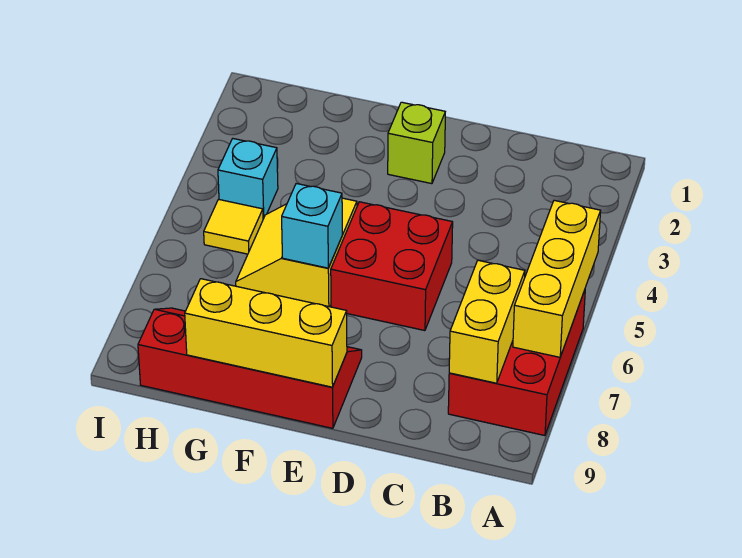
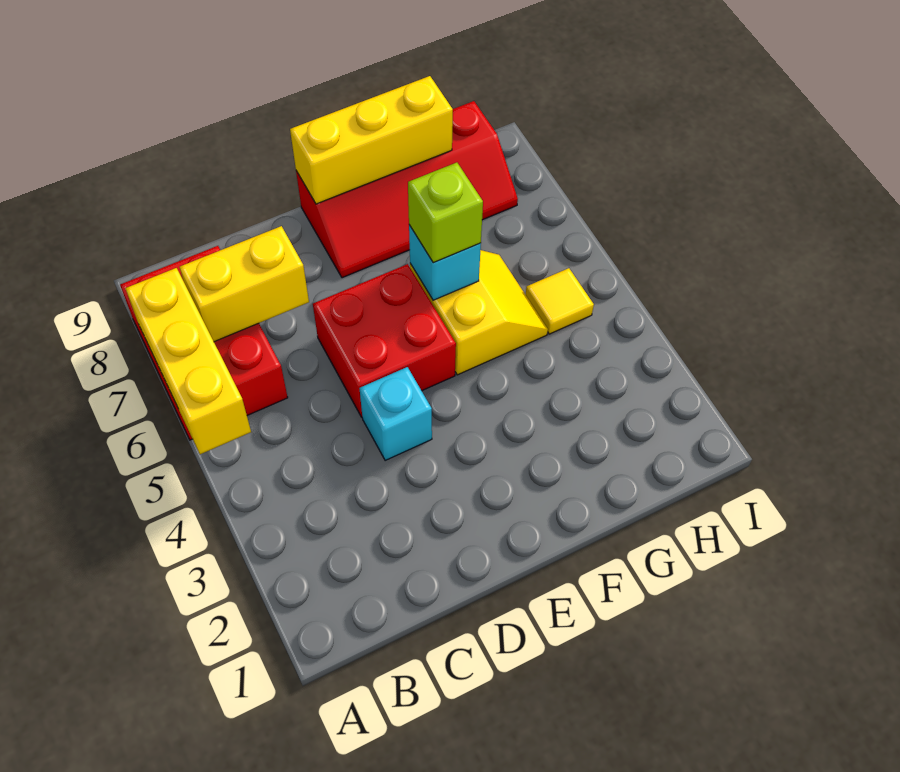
yellow brick B7:B8 level 2 -> yellow brick B7:C7 level 2
lime brick E2 level 1 -> lime brick F6 level 3
cyan brick H4 level 1 -> cyan brick D4 level 1

